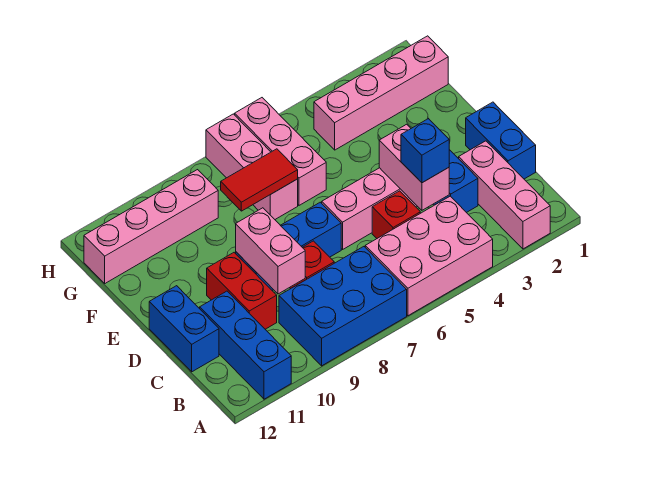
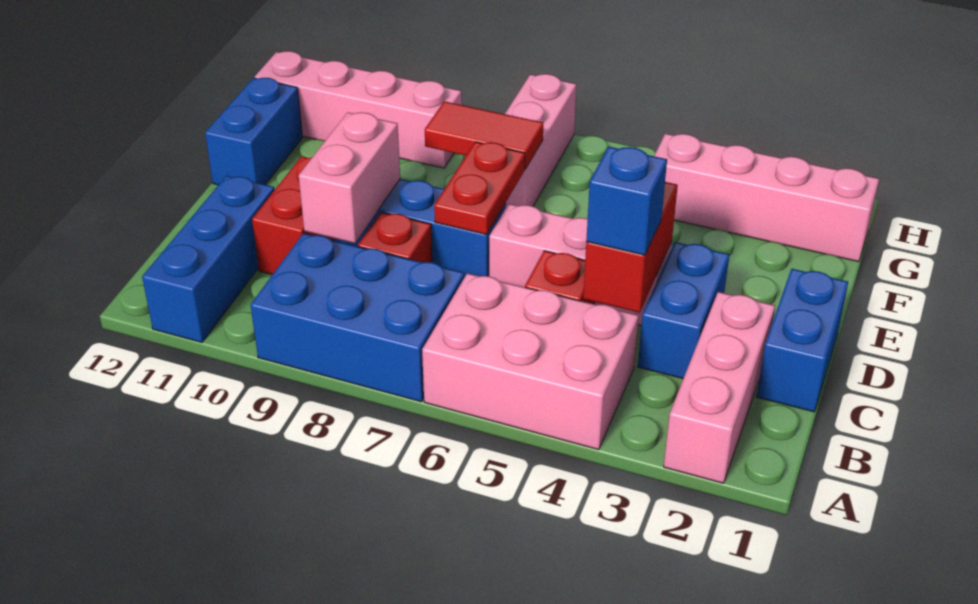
pink brick C4:D4 level 2 -> red brick C4:D4 level 2
blue brick C12:D12 level 1 -> blue brick E12:F12 level 1
none -> red plate D7:E7 level 2
pink brick F6:H6 level 1 -> none

